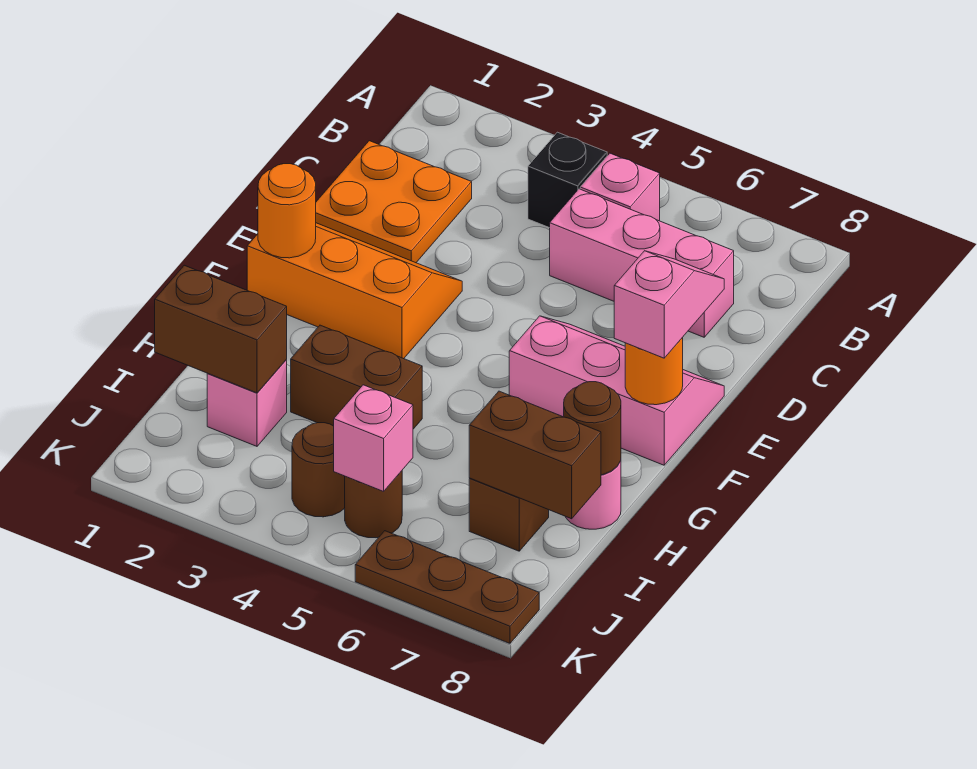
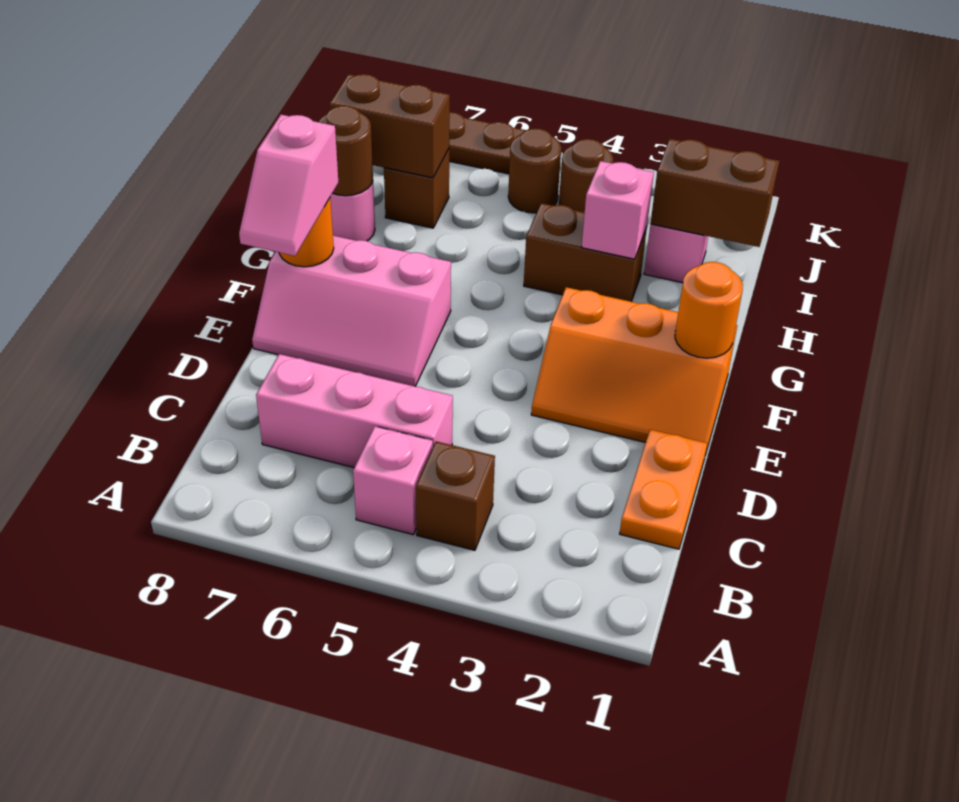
black brick B4 level 1 -> brown brick B4 level 1
orange plate C1:D2 level 1 -> orange plate C1:D1 level 1
pink brick J5 level 2 -> pink brick H3 level 2

